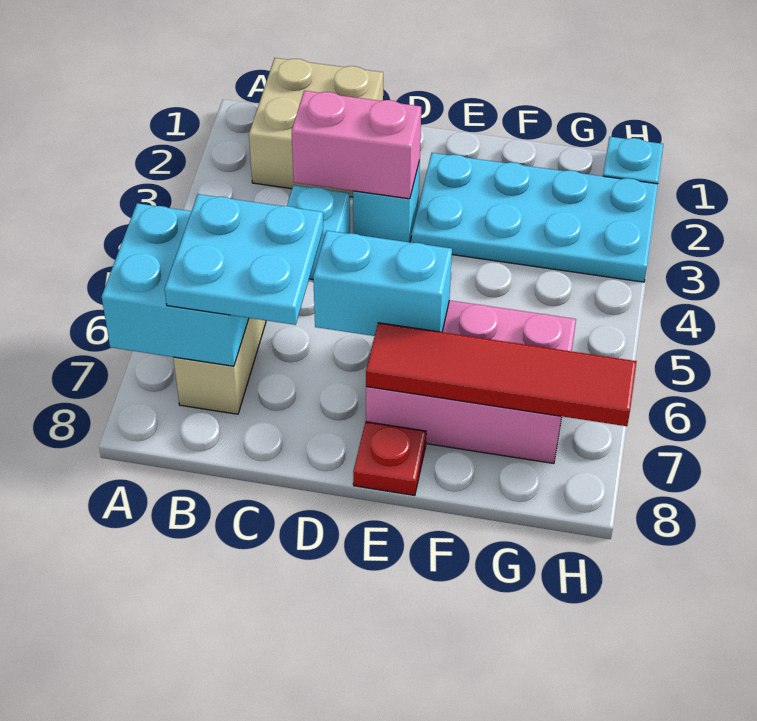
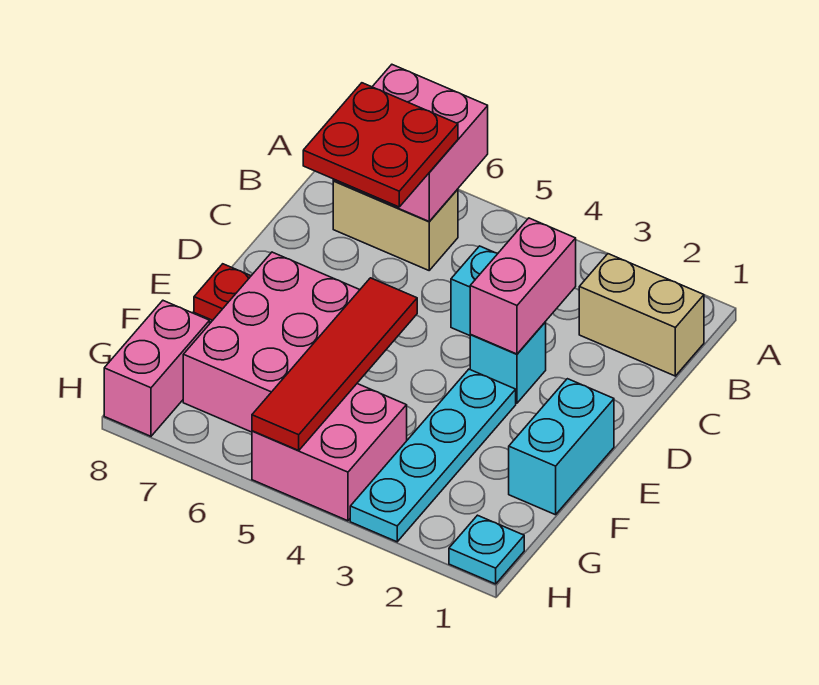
cyan brick A6:B7 level 2 -> pink brick A6:B7 level 2
tan brick B1:C2 level 1 -> tan brick B1:B2 level 1
cyan plate B6:C7 level 3 -> red plate B6:C7 level 3
cyan brick D6:E6 level 2 -> cyan brick E1:F1 level 1
cyan plate E2:H3 level 1 -> cyan plate E3:H3 level 1
red tile E7:H7 level 2 -> red tile E5:H5 level 2
none -> pink brick G4:H5 level 1
none -> pink brick G8:H8 level 1

